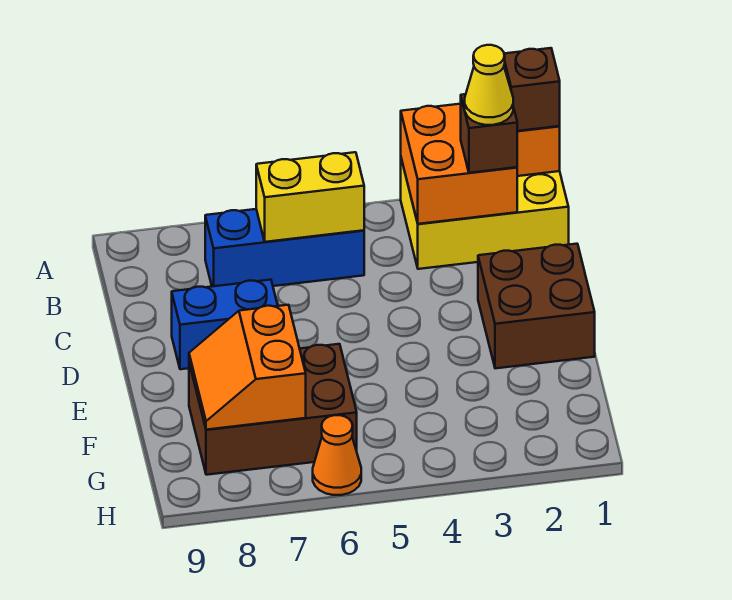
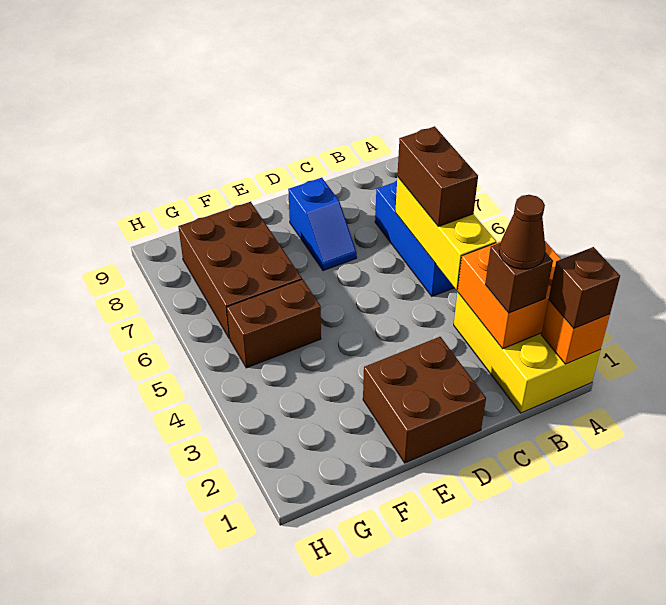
yellow cone B2 level 4 -> brown cone B2 level 4
yellow brick B5:B6 level 2 -> yellow brick B4:B6 level 2
none -> brown brick B5:B6 level 3
blue brick D7:D8 level 1 -> blue slope D7:D8 level 1 top 8
none -> brown brick F5:G5 level 1
orange slope F7:G8 level 2 top 7 -> none
orange cone H6 level 1 -> none

